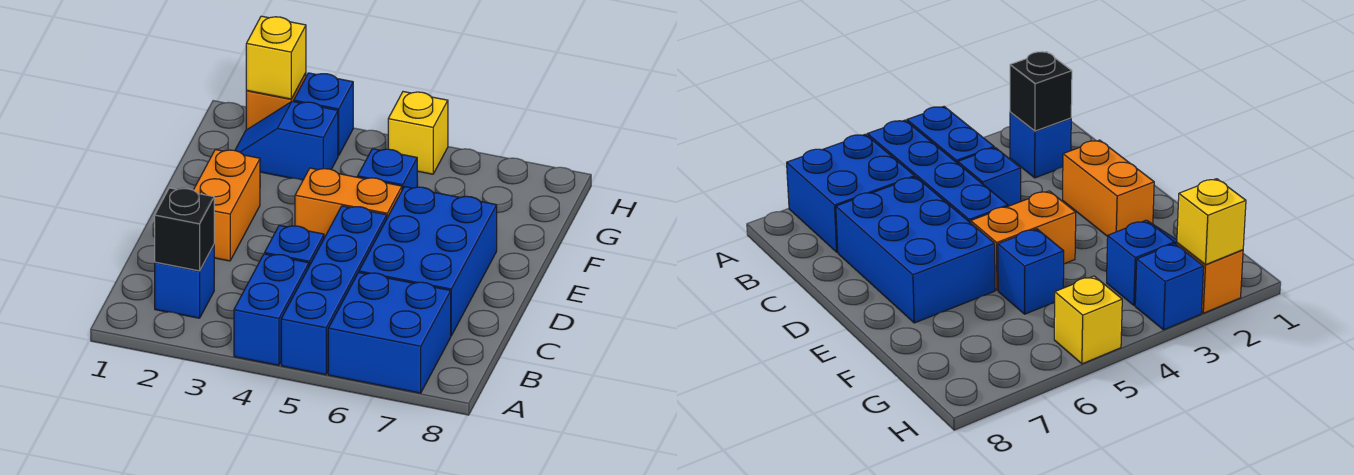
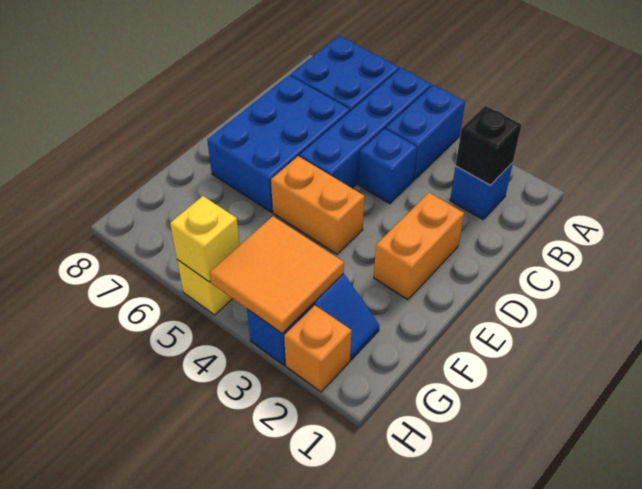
blue brick F5 level 1 -> none
none -> orange tile G3:H4 level 2
yellow brick H2 level 2 -> yellow brick H5 level 2

